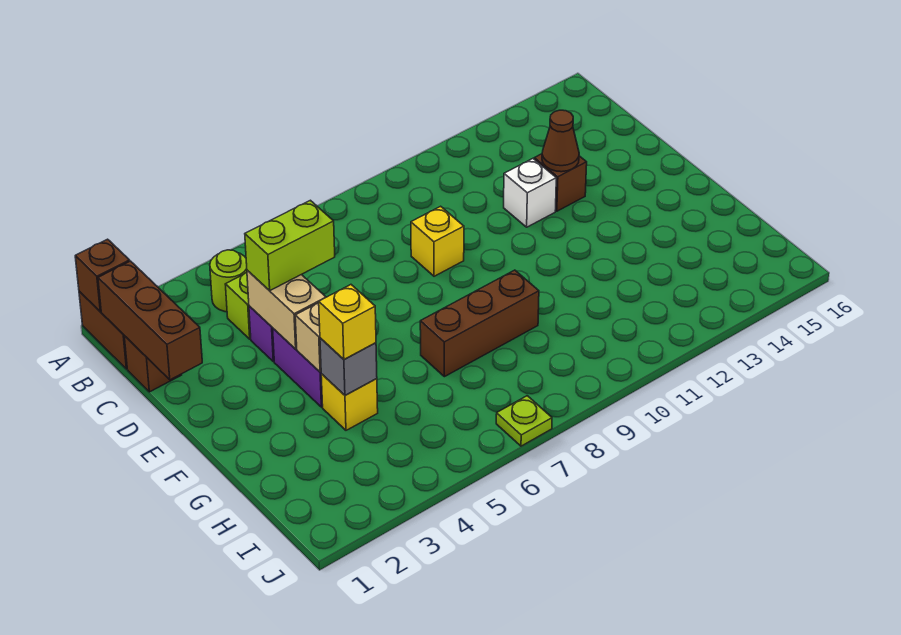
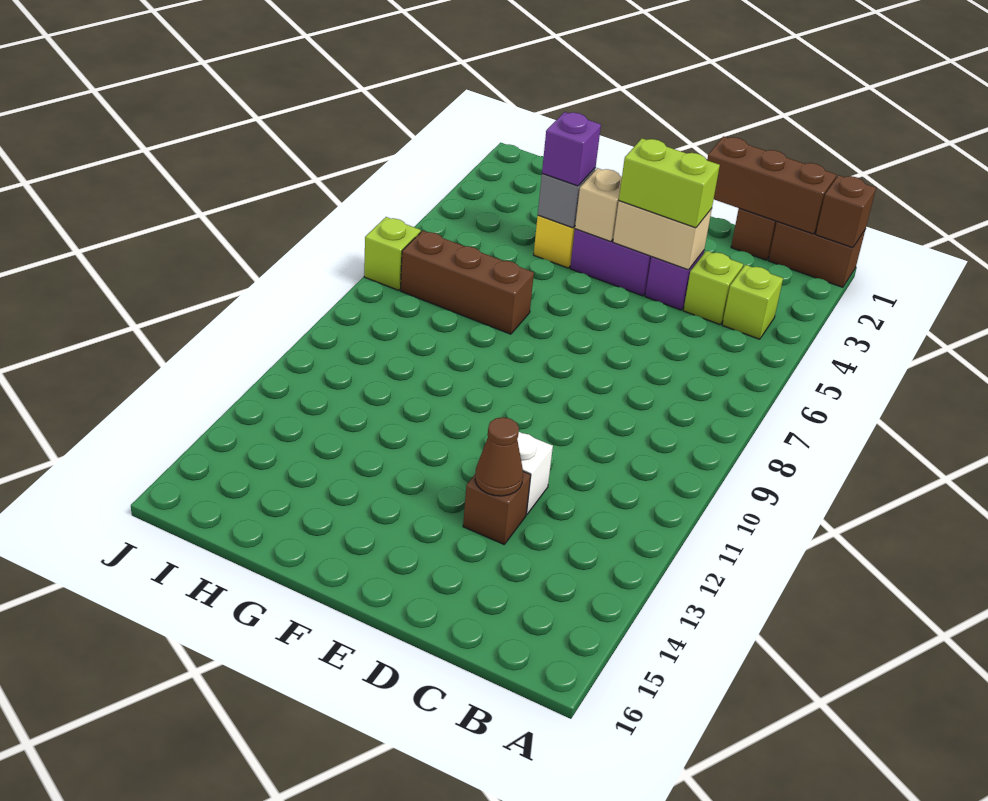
lime round brick B4 level 1 -> lime brick B4 level 1
lime brick D4:D5 level 3 -> lime brick D4:E4 level 3
yellow brick D9 level 1 -> none
yellow brick G4 level 3 -> purple brick G4 level 3
brown brick G7:G9 level 1 -> brown brick G7:I7 level 1
lime plate J7 level 1 -> lime brick J7 level 1

